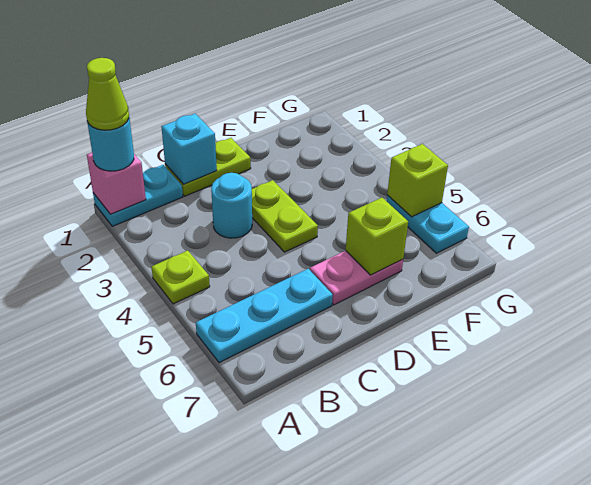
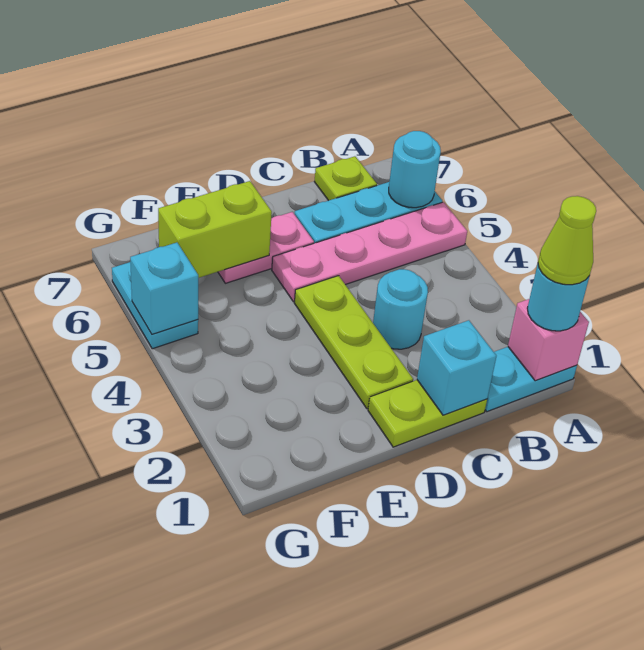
lime plate A4 level 1 -> lime plate B7 level 1
none -> pink plate A5:D5 level 1
none -> cyan round brick A6 level 2
lime plate D3:D4 level 1 -> lime plate D2:D4 level 1
lime brick E6 level 2 -> lime brick E6:F6 level 2
lime brick G5 level 2 -> cyan brick G5 level 2

